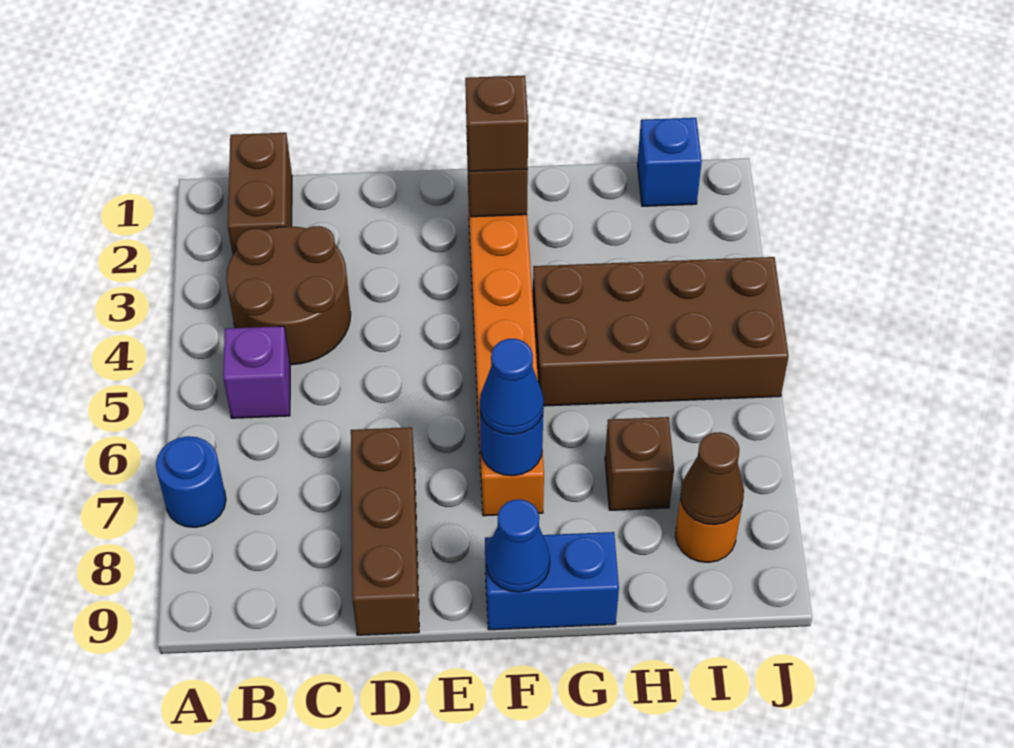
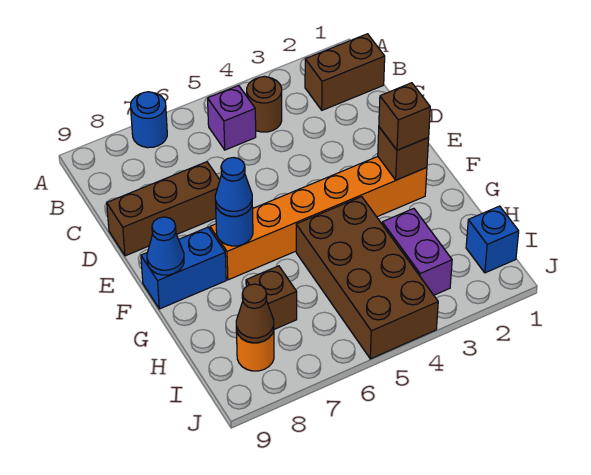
brown round brick B3:C4 level 1 -> brown round brick B4 level 1
blue brick F9:G9 level 1 -> blue brick F8:F9 level 1
none -> purple brick H3:I3 level 1

